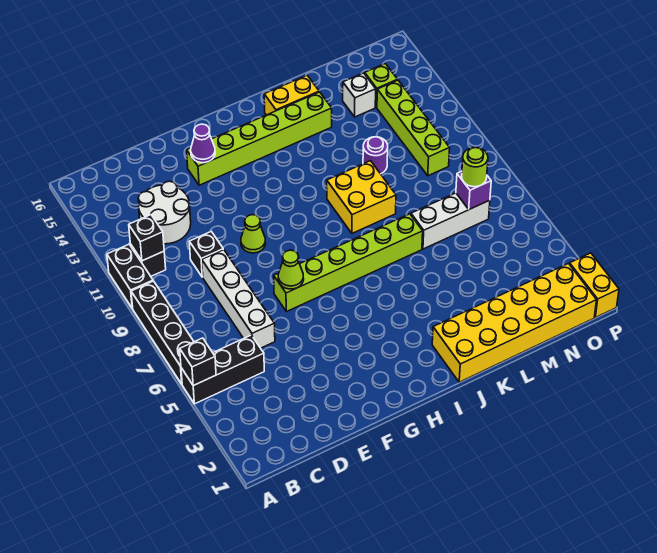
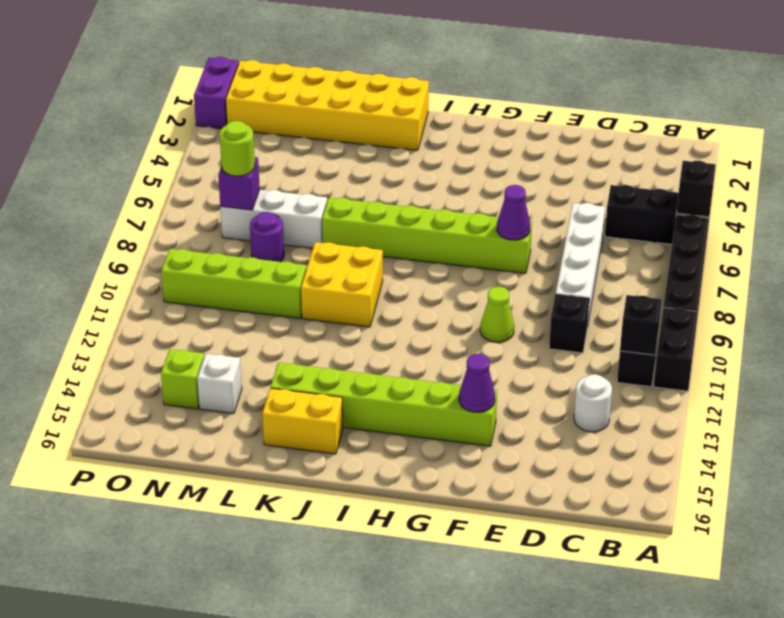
white round brick C12:D13 level 1 -> white round brick C13 level 1
lime cone F7 level 2 -> purple cone F7 level 2
purple round brick L11 level 1 -> purple round brick M8 level 1
lime brick N10:N13 level 1 -> lime brick L10:O10 level 1
yellow brick P1:P2 level 1 -> purple brick P1:P2 level 1

